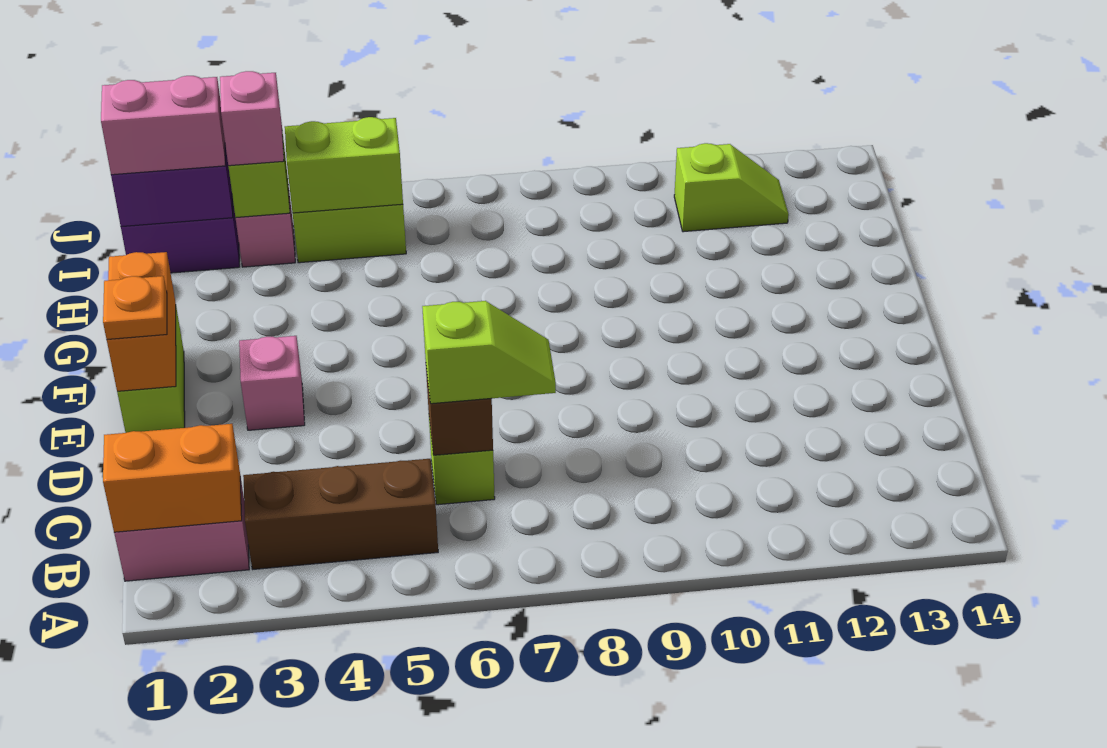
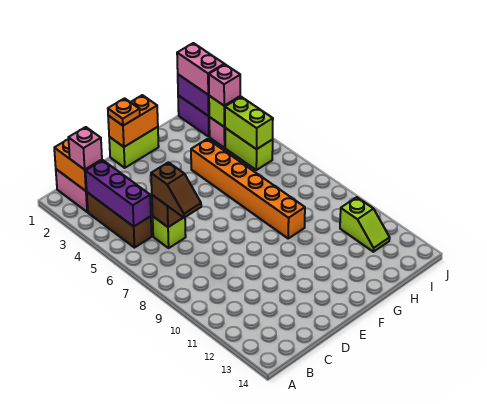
none -> purple brick B3:B5 level 2
lime slope C6:C7 level 3 top 6 -> brown slope C6:C7 level 3 top 6
pink brick E3 level 1 -> pink brick B2 level 3
none -> orange brick G4:G9 level 1

